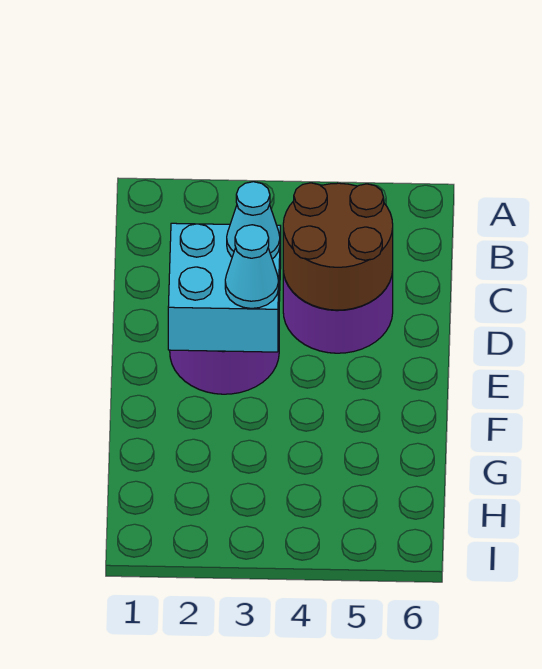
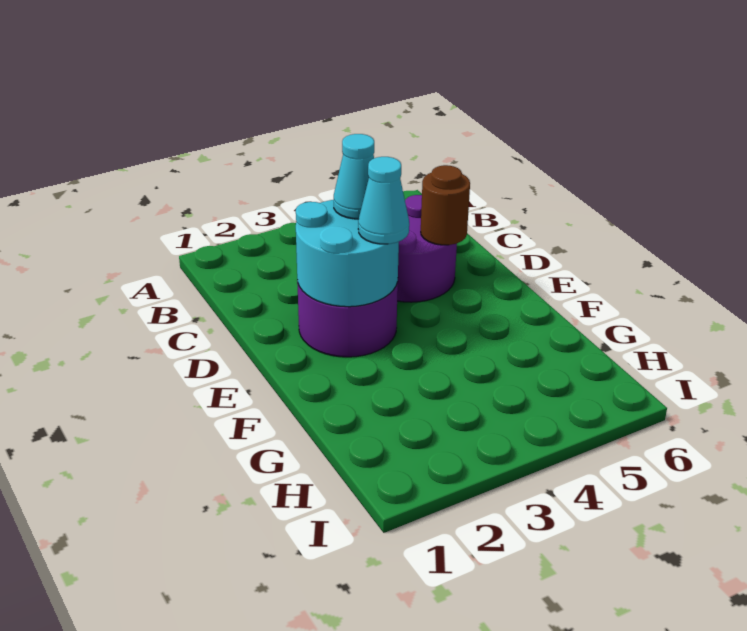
brown round brick C4:D5 level 2 -> brown round brick D5 level 2
cyan brick D2:E3 level 2 -> cyan round brick D2:E3 level 2

